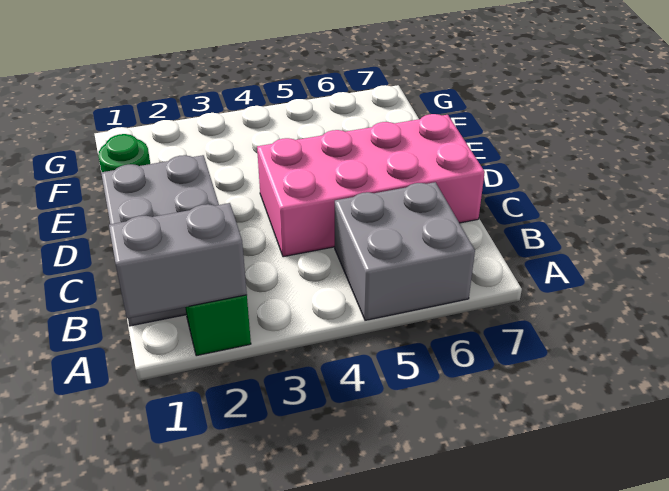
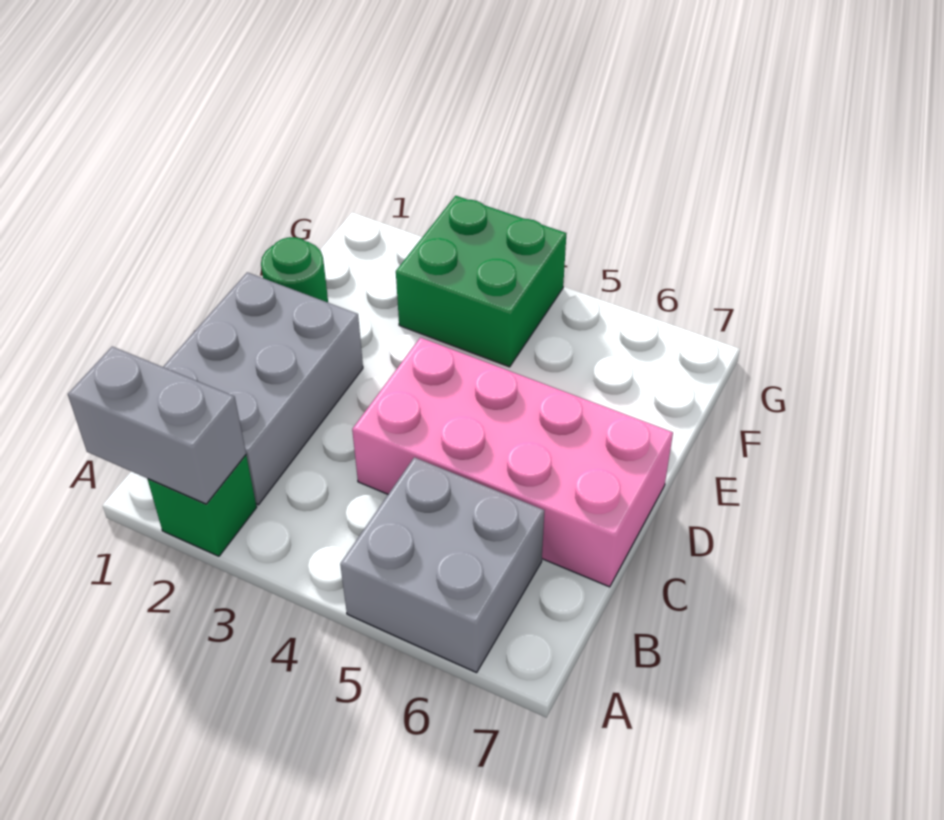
none -> green brick F3:G4 level 1

